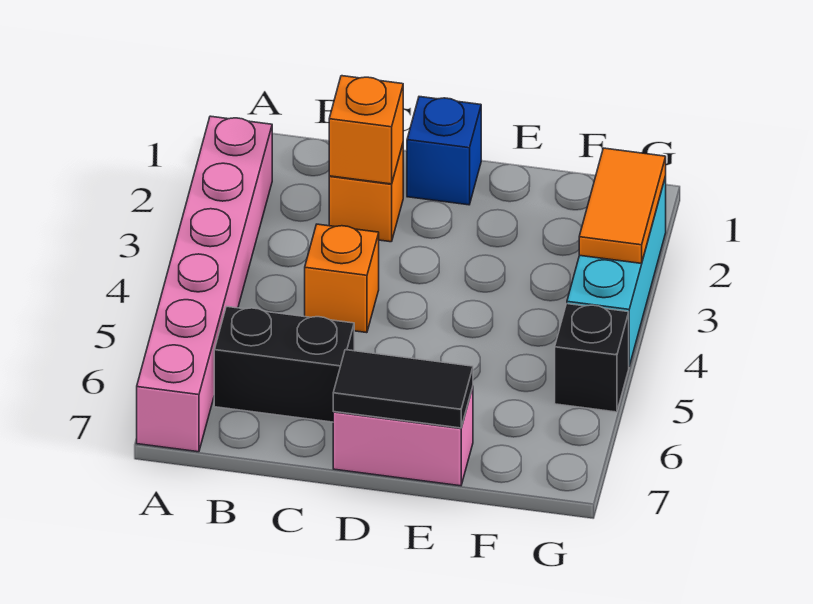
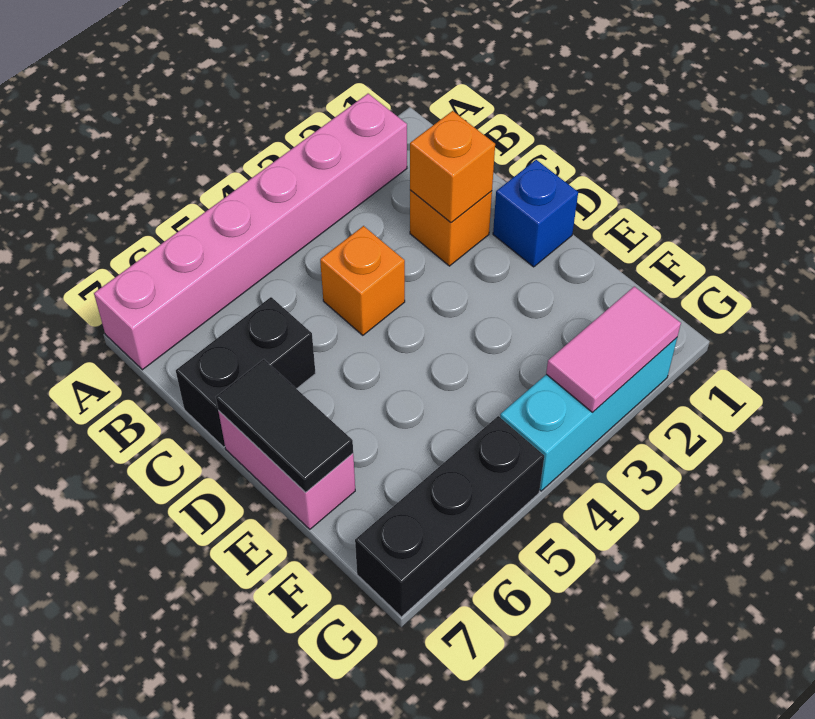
black brick B6:C6 level 1 -> black brick C6:C7 level 1
orange tile G2:G3 level 2 -> pink tile G2:G3 level 2
black brick G5 level 1 -> black brick G5:G7 level 1

